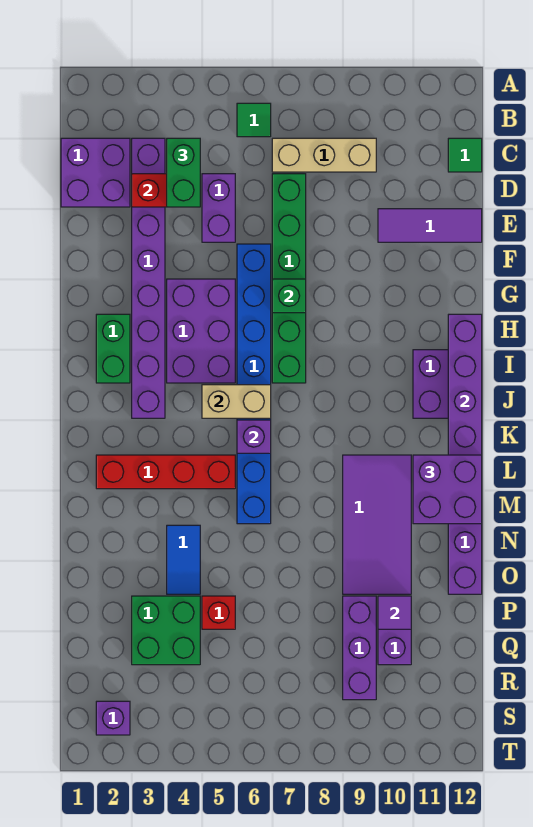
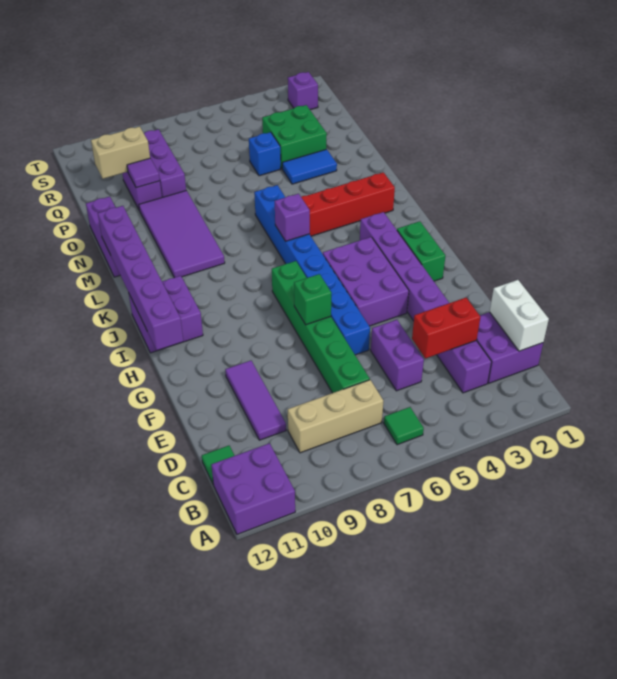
none -> white brick C1:D1 level 2
green brick C4:D4 level 3 -> none
purple tile E10:E12 level 1 -> purple tile D10:F10 level 1
tan brick J5:J6 level 2 -> tan brick Q10:Q11 level 2
purple brick L11:M12 level 3 -> purple brick A11:B12 level 1
blue tile N4:O4 level 1 -> blue tile O3:O4 level 1
red brick P5 level 1 -> blue brick P5 level 1

